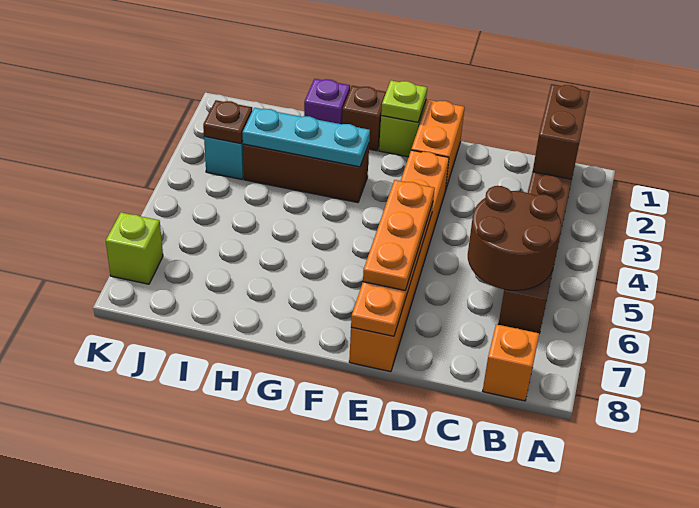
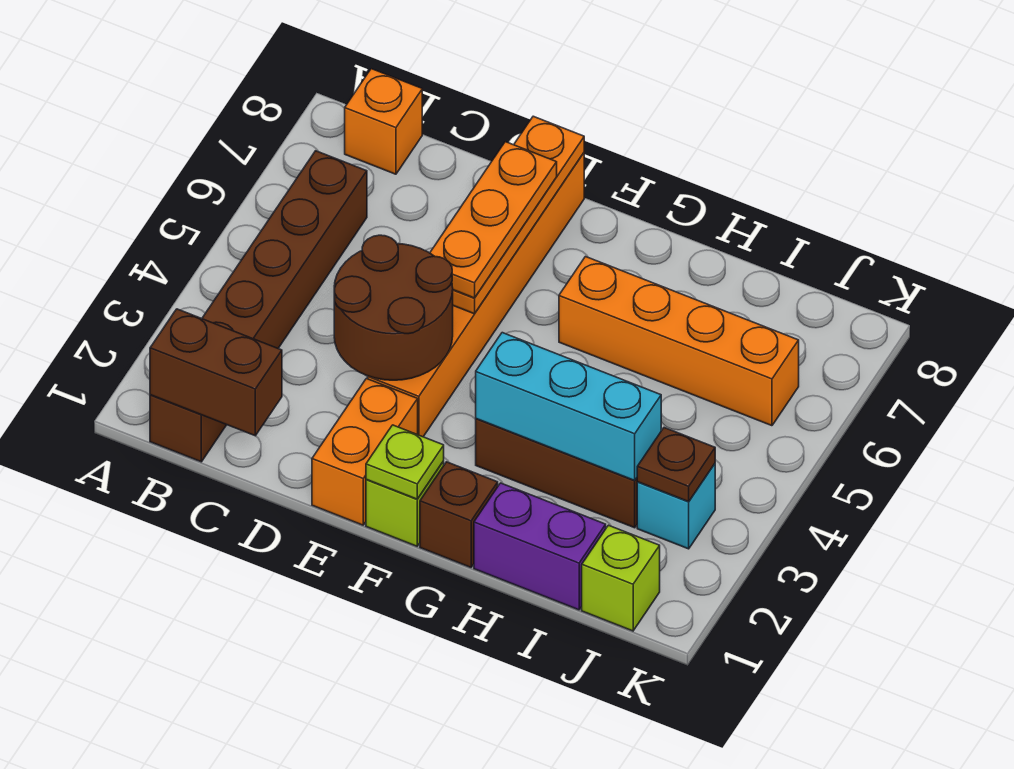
brown brick B1:B2 level 2 -> brown brick B1:C1 level 2
brown round brick B5:C6 level 2 -> brown round brick D3:E4 level 2
cyan plate G3:I3 level 2 -> cyan brick G3:I3 level 2
none -> orange brick G6:J6 level 1
purple brick H1 level 1 -> purple brick H1:I1 level 1
lime brick K7 level 1 -> lime brick J1 level 1

